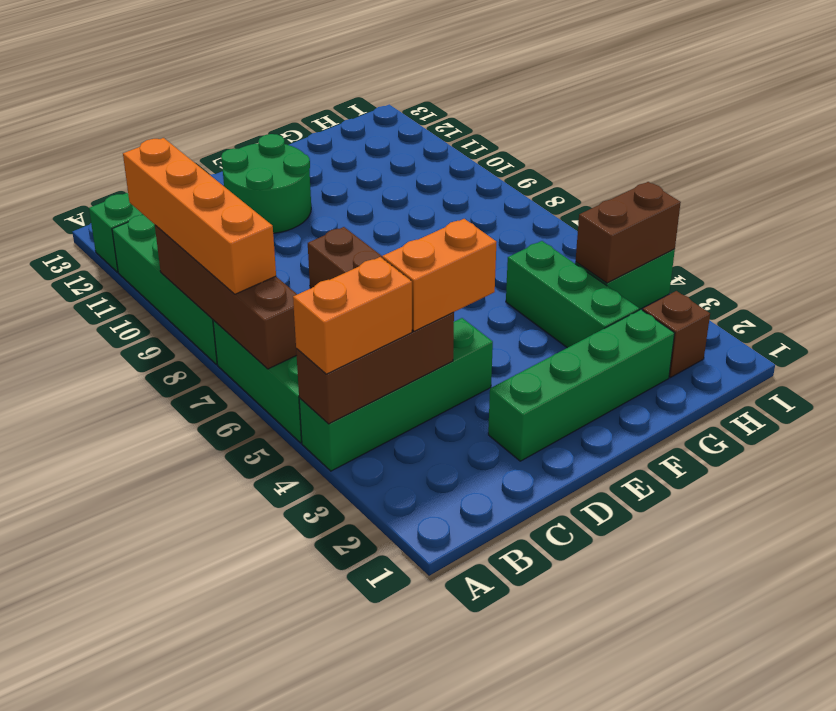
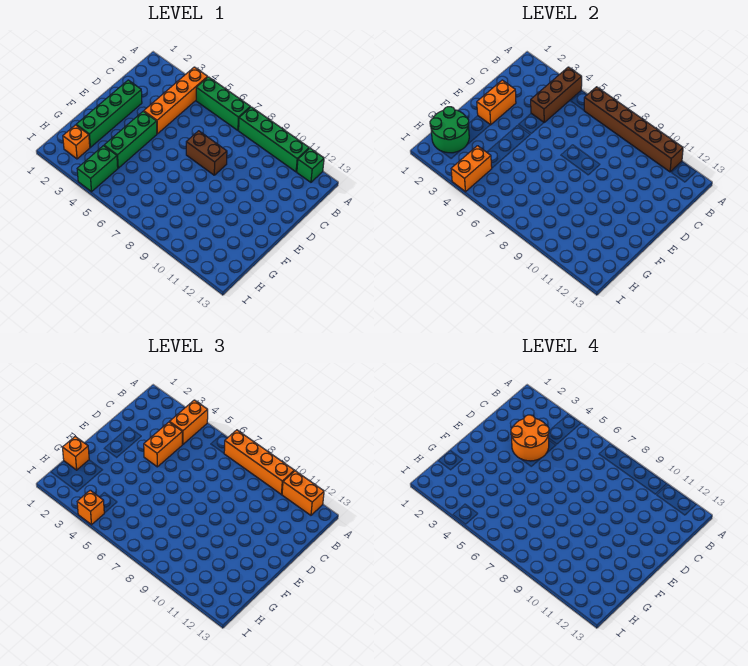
green brick A4:D4 level 1 -> orange brick A4:D4 level 1
brown brick A6:A9 level 2 -> brown brick A6:A11 level 2
none -> orange brick A11:A12 level 3
none -> orange round brick C3:D4 level 4
none -> orange brick D2:E2 level 2
green round brick D11:E12 level 1 -> green round brick G1:H2 level 2
none -> orange brick G1 level 3
green brick G3:G5 level 1 -> green brick E4:G4 level 1
brown brick H2 level 1 -> orange brick H2 level 1
brown brick H4:I4 level 2 -> orange brick H4:I4 level 2
none -> orange brick I4 level 3

